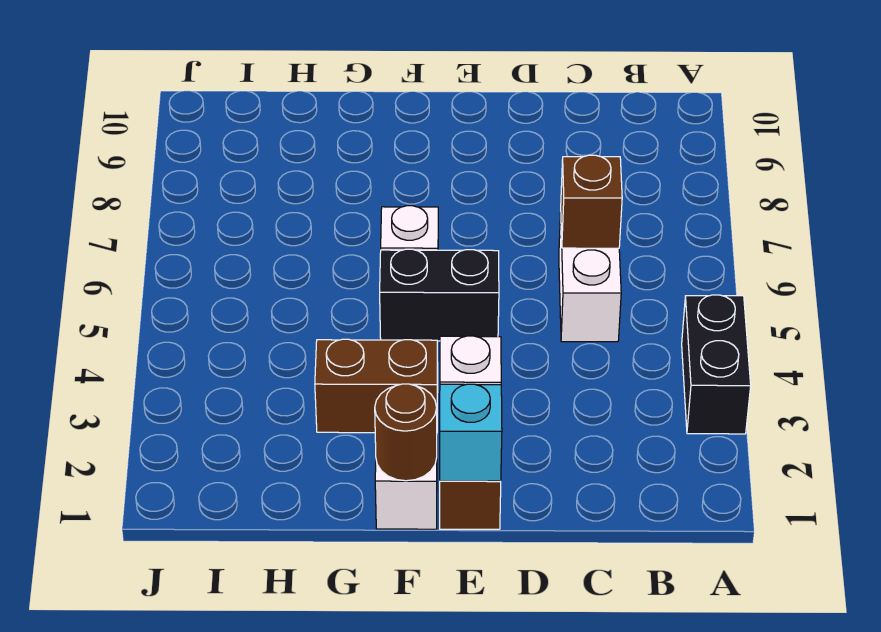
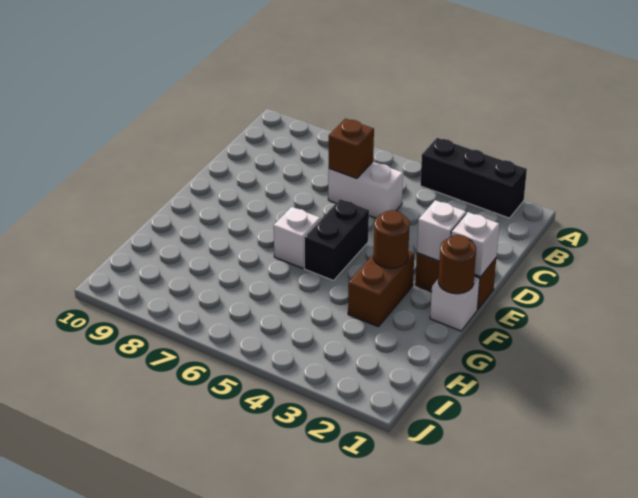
black brick A3:A4 level 1 -> black brick A2:A4 level 1
cyan brick E1 level 2 -> white brick E1 level 2
none -> brown round brick F3 level 2

